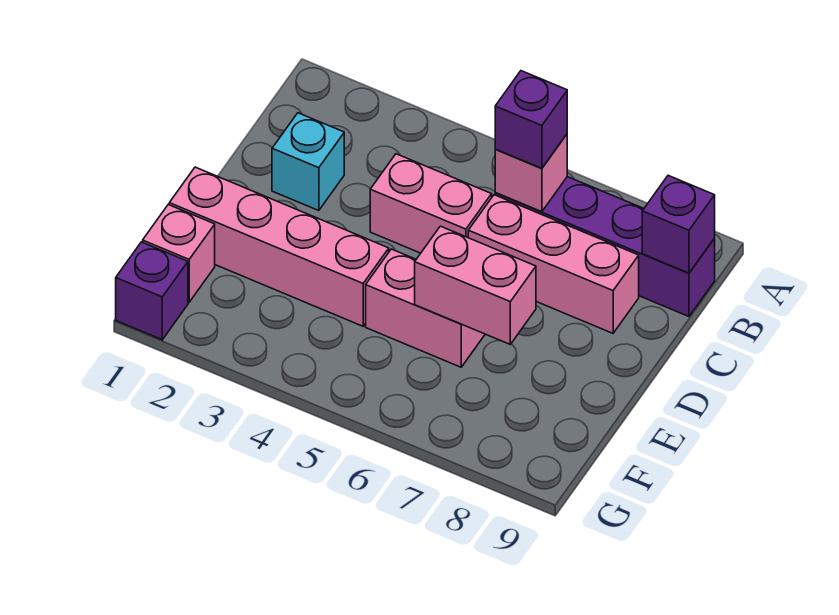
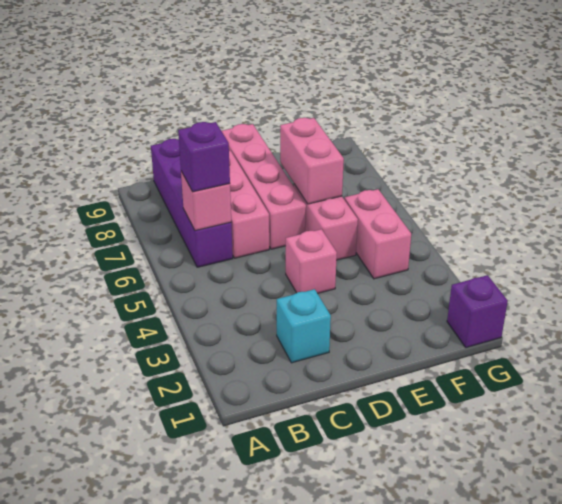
purple brick B9 level 2 -> none
pink brick C4:C5 level 1 -> pink brick F4:F5 level 1
pink brick E1:E4 level 1 -> pink brick D6:D9 level 1
pink brick F1 level 1 -> pink brick D4 level 1

